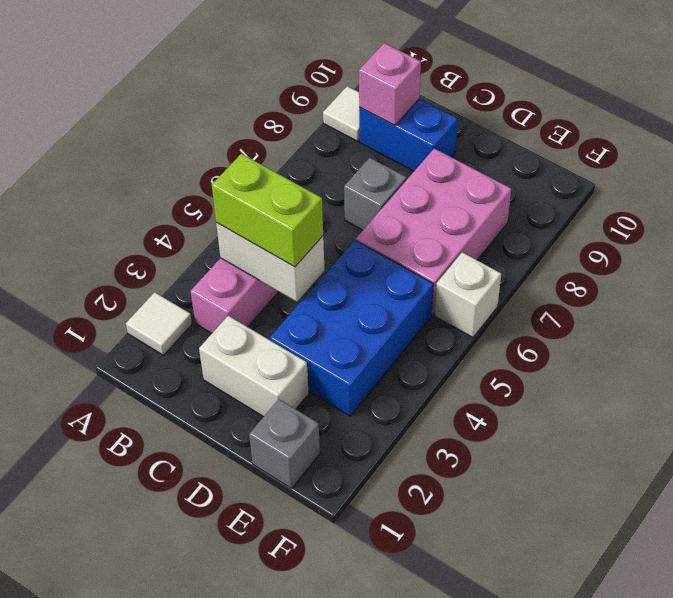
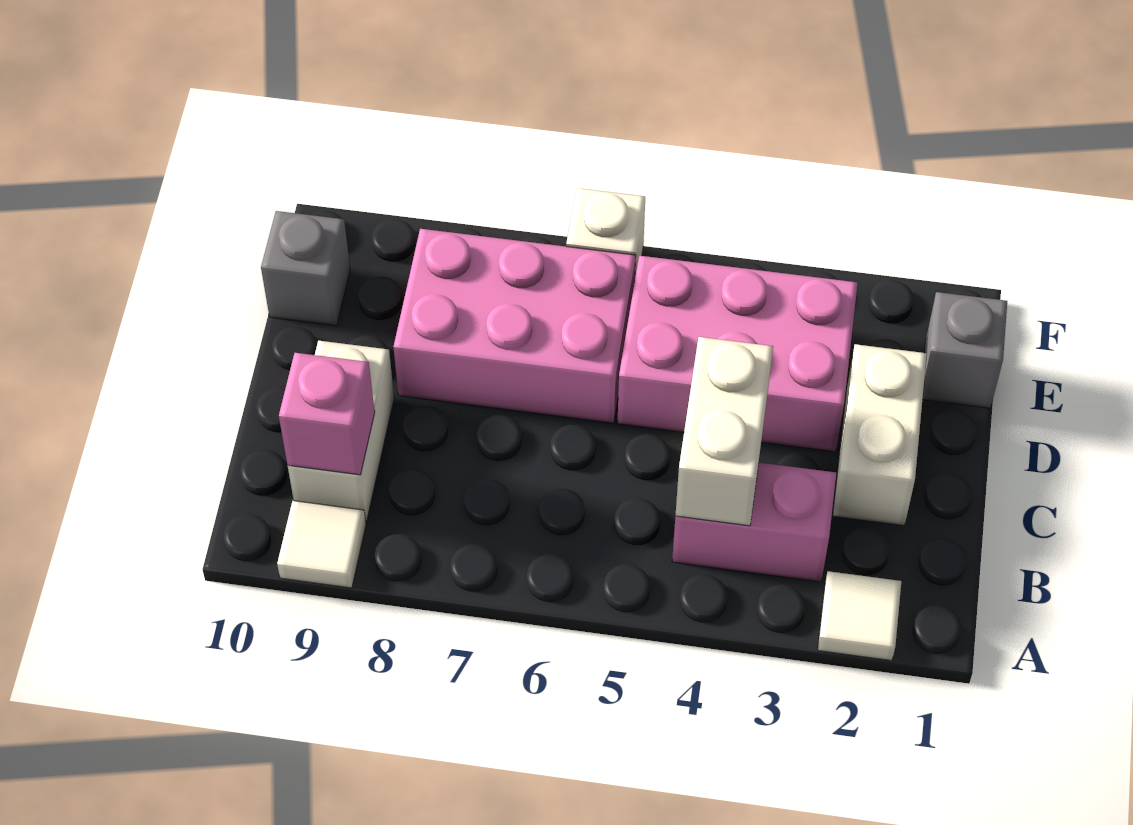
lime brick B4:C4 level 3 -> none
blue brick B9:C9 level 1 -> white brick B9:C9 level 1
grey brick C7 level 1 -> grey brick E10 level 1
blue brick D3:E5 level 1 -> pink brick D3:E5 level 1

